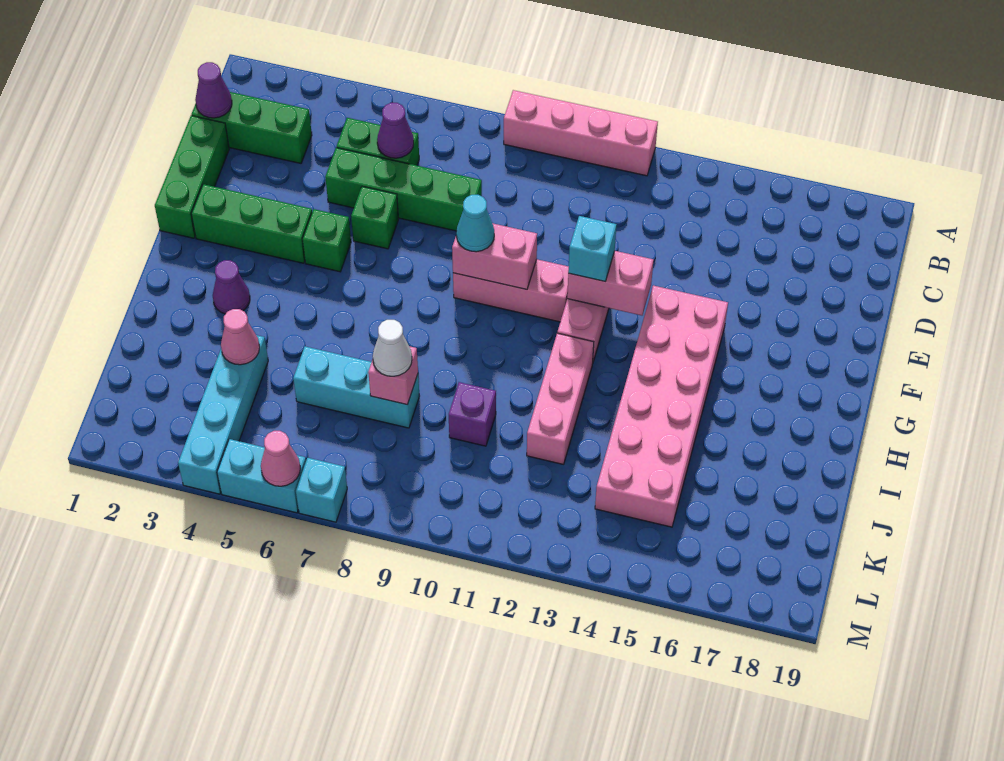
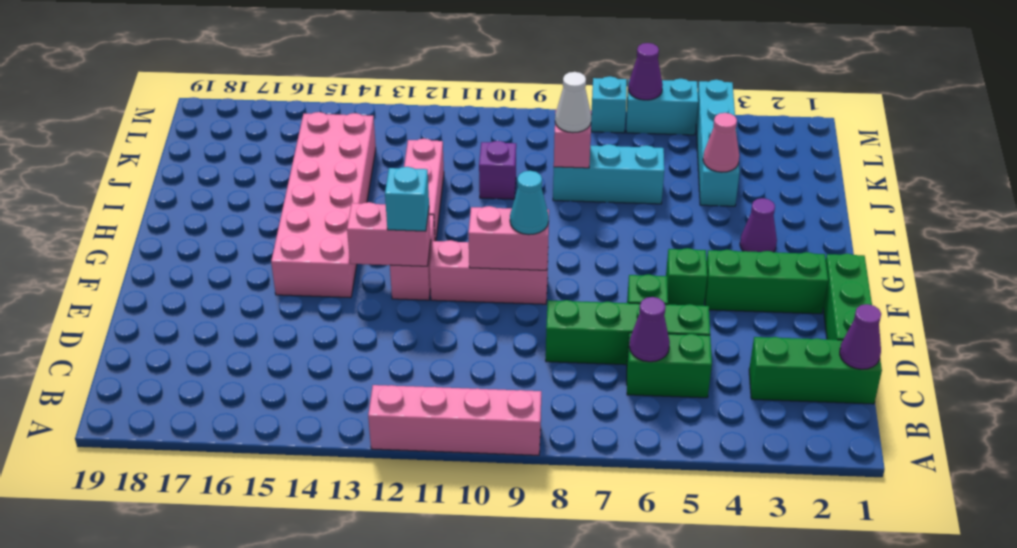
pink cone M6 level 2 -> purple cone M6 level 2

